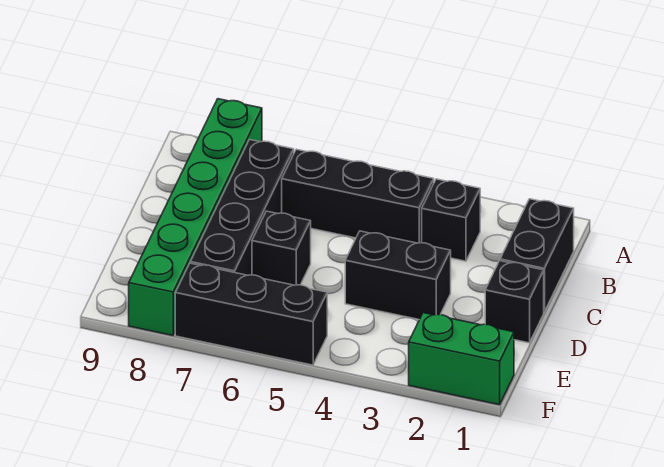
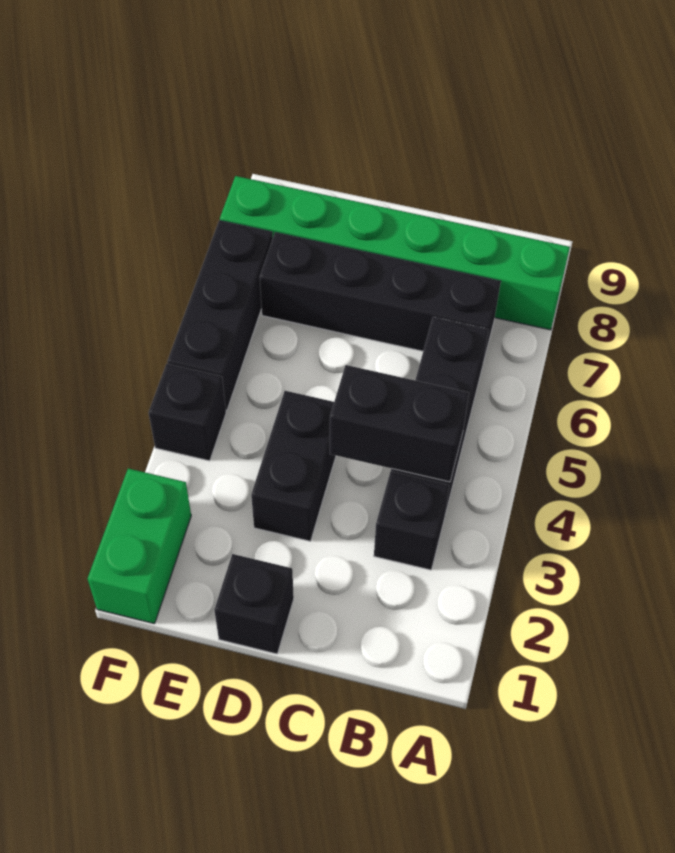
black brick B1:C1 level 1 -> black brick B4:C4 level 2
black brick D6 level 1 -> black brick F4 level 1

